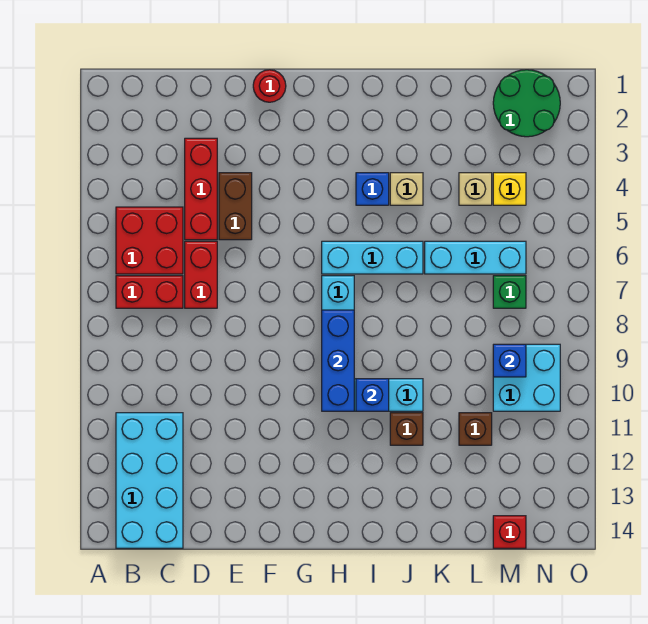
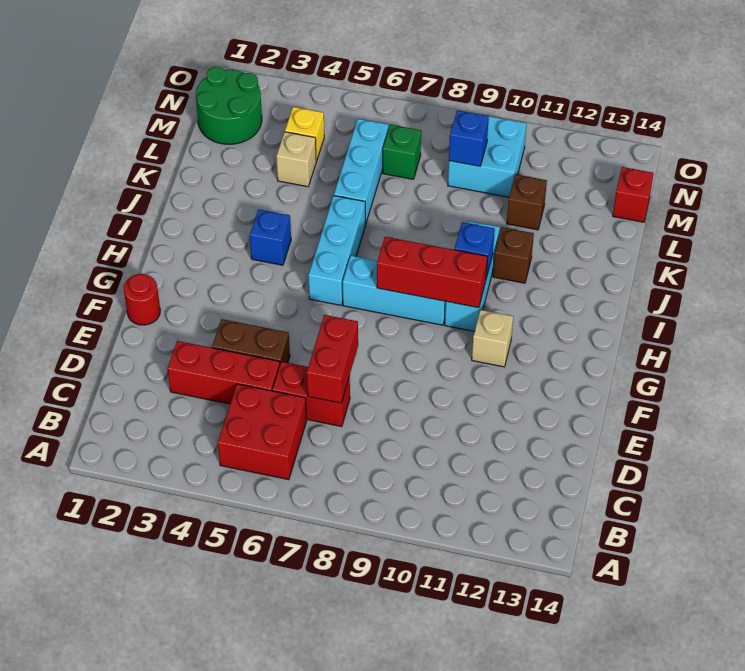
red brick B7:C7 level 1 -> red brick D7:E7 level 2
cyan brick B11:C14 level 1 -> none
blue brick H8:H10 level 2 -> red brick H8:H10 level 2
tan brick J4 level 1 -> tan brick G11 level 1

